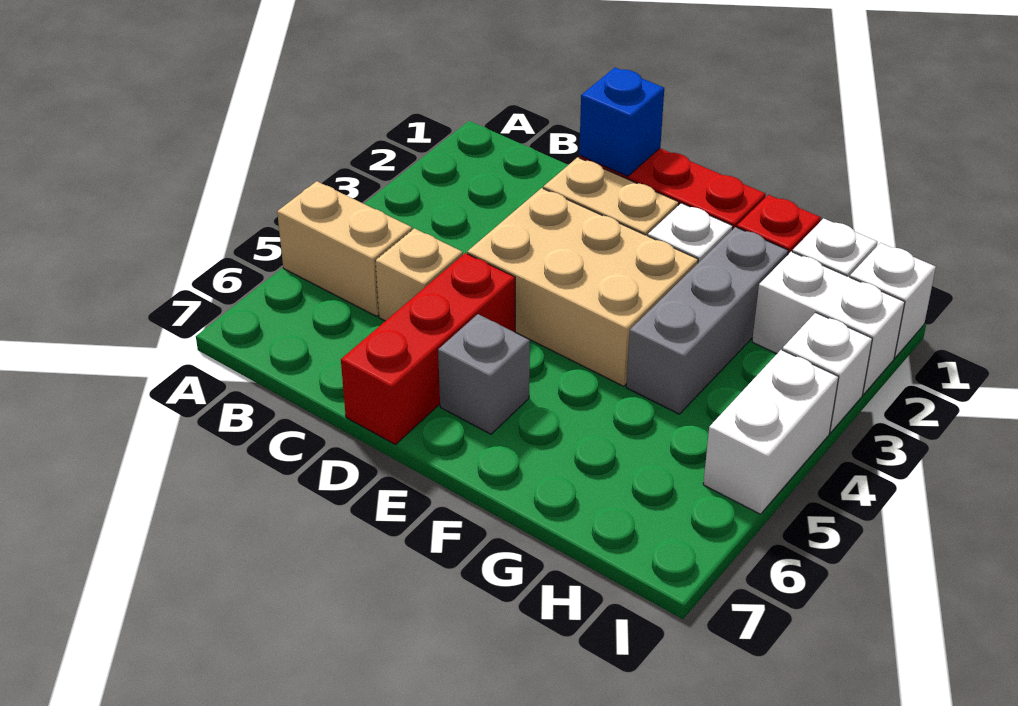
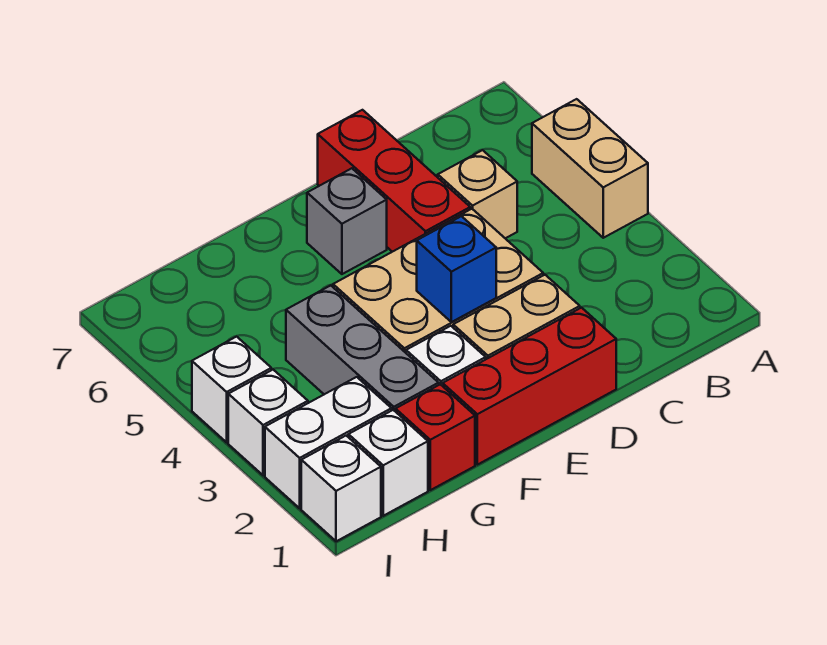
tan brick A5:B5 level 1 -> tan brick A4:A5 level 1
blue brick D1 level 2 -> blue brick E3 level 2
white brick I4:I5 level 1 -> white brick I4 level 1

